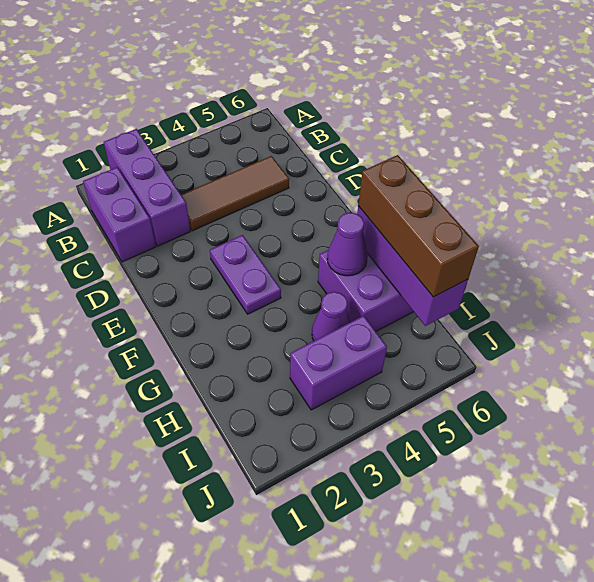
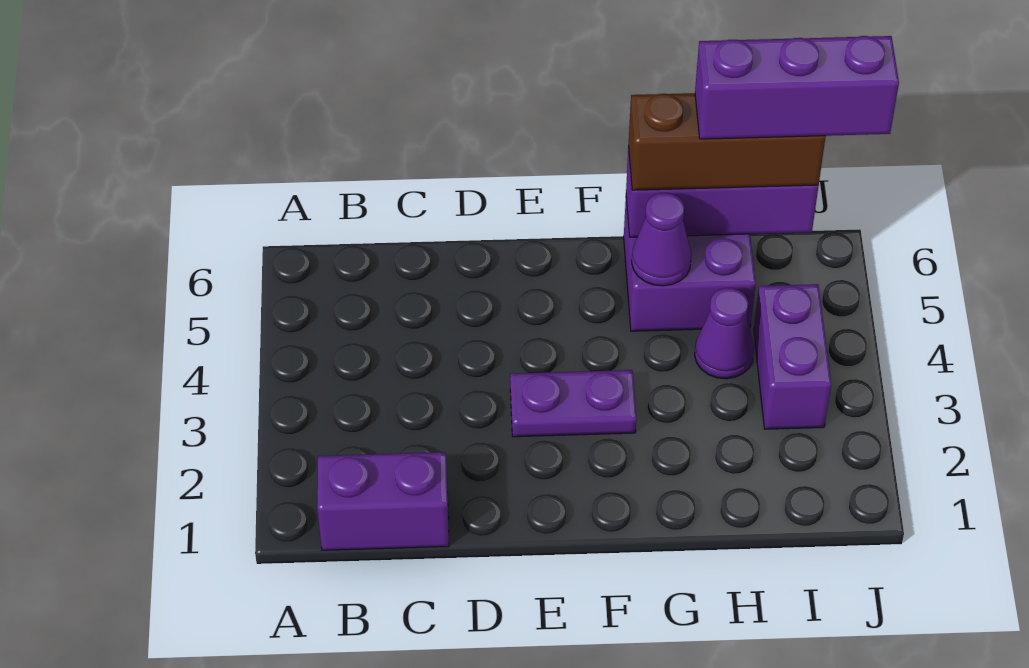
purple brick A2:C2 level 1 -> purple brick H6:J6 level 4
brown tile C3:C5 level 1 -> none

